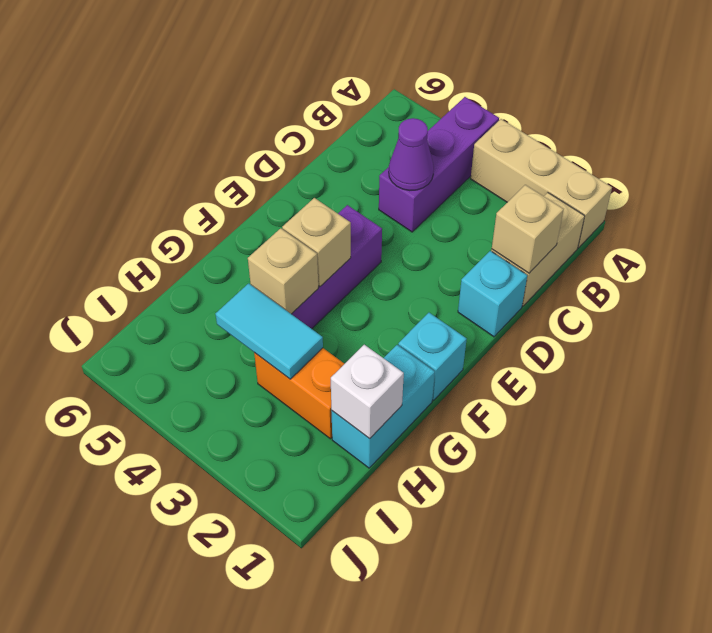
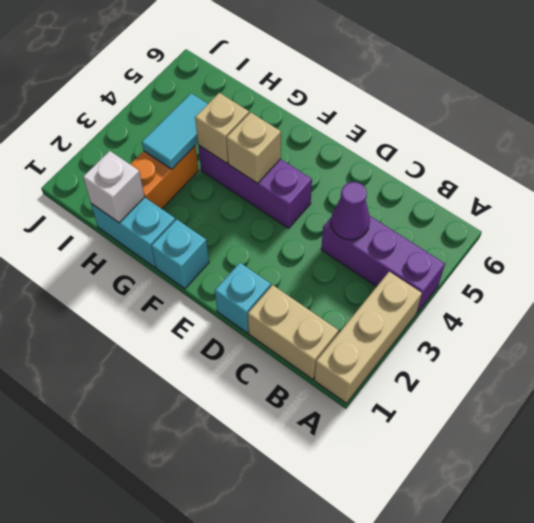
tan brick C1 level 2 -> none

